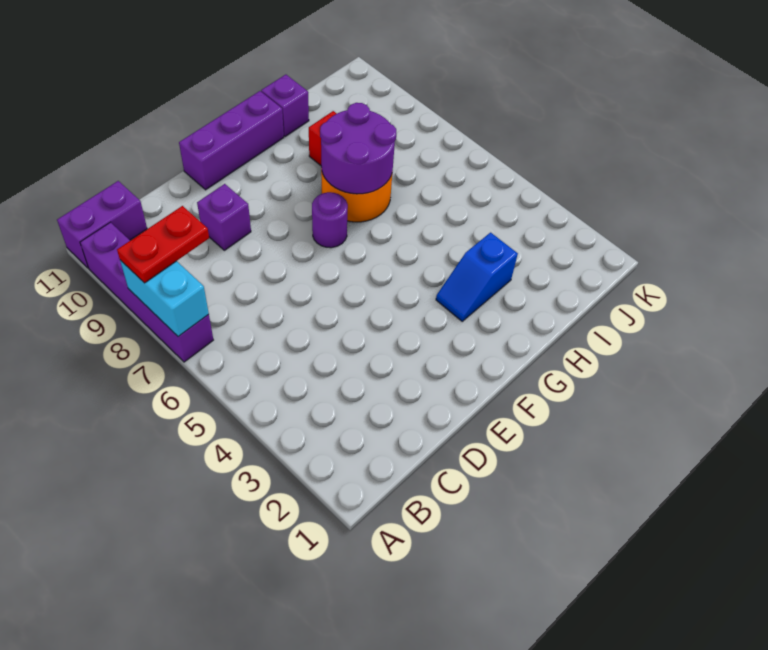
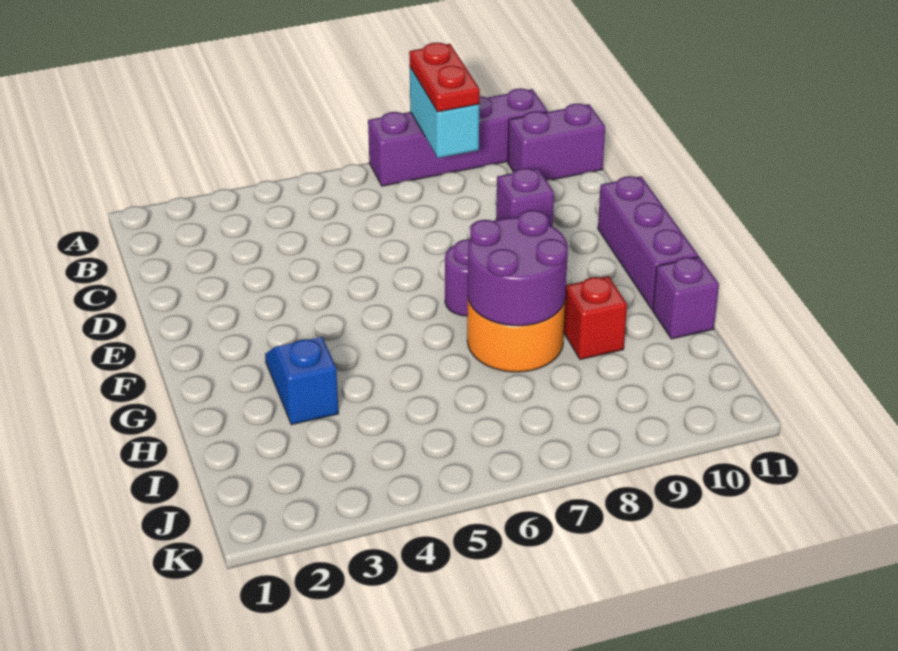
cyan brick A7:A8 level 2 -> cyan brick A8:B8 level 2
purple brick A11:B11 level 1 -> purple brick B10:B11 level 1

